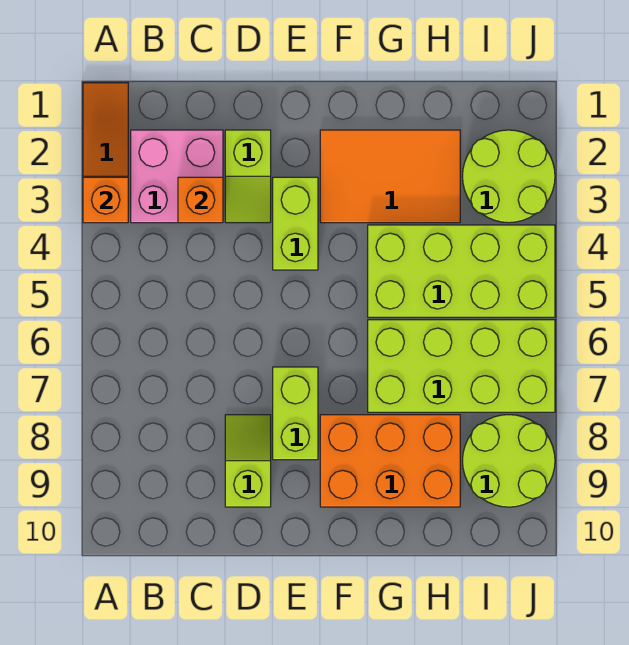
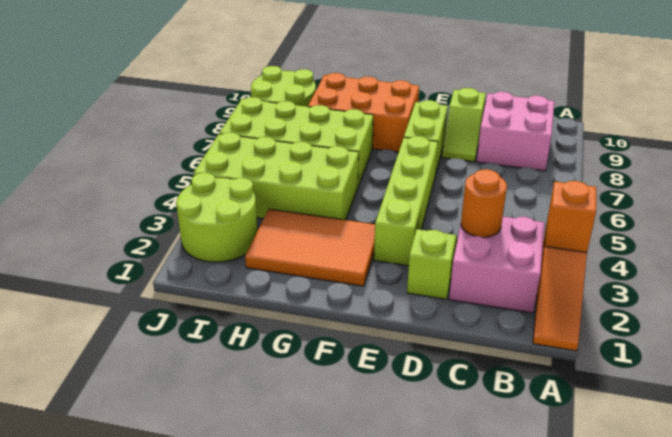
none -> pink brick B8:C9 level 1
orange brick C3 level 2 -> orange round brick C3 level 2
lime brick E3:E4 level 1 -> lime brick E3:E6 level 1

